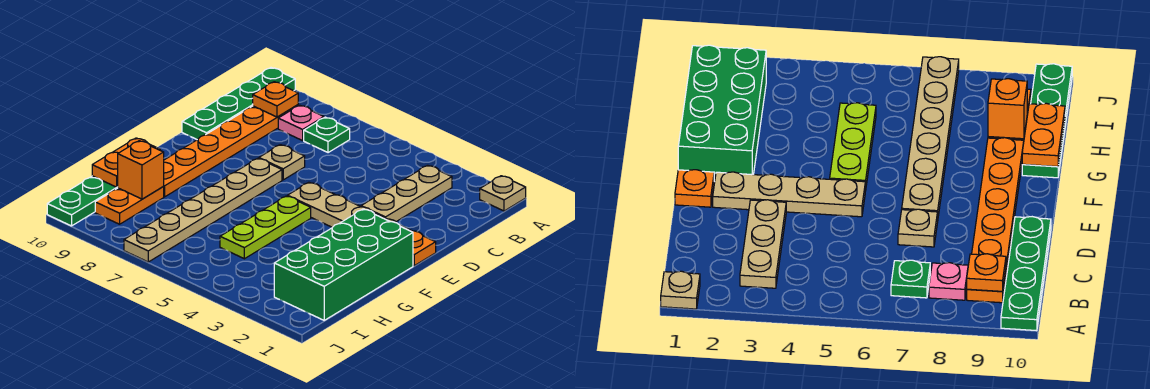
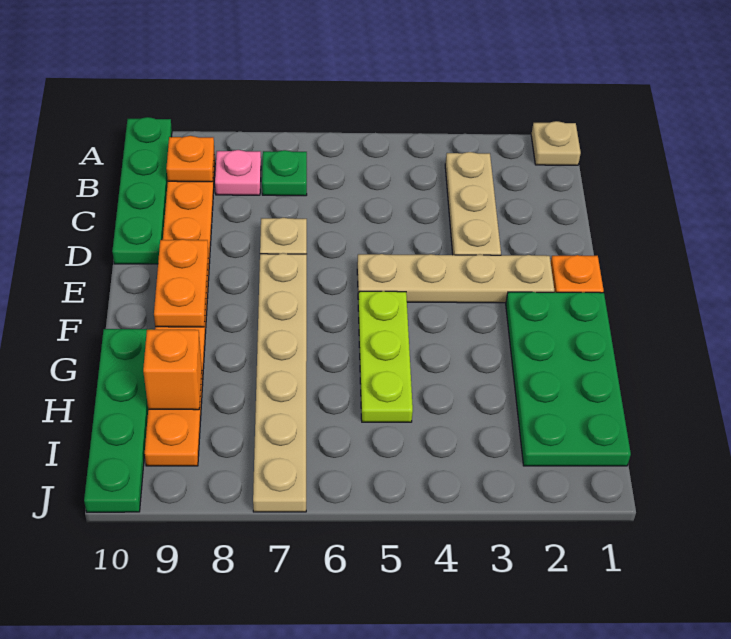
green brick F1:I2 level 1 -> green plate F1:I2 level 1
orange plate G10:H10 level 2 -> orange plate E9:F9 level 2

